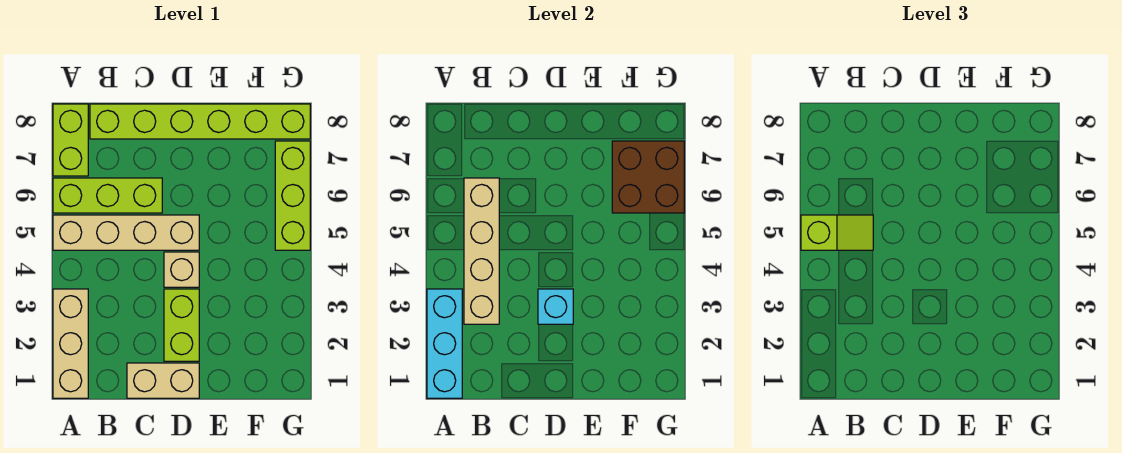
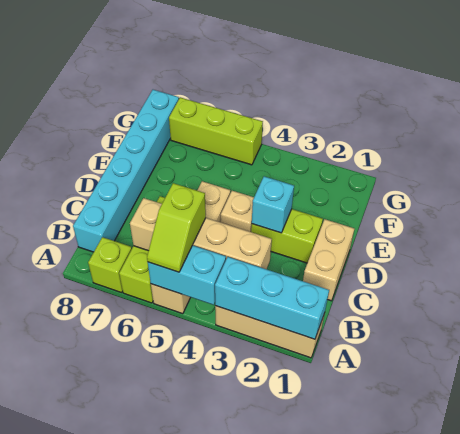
none -> cyan brick A4:A5 level 2
lime slope A5:B5 level 3 top A -> lime slope A5:B5 level 3 top B
lime brick A7:A8 level 1 -> lime brick A7 level 1
lime brick B8:G8 level 1 -> cyan brick B8:G8 level 1
brown brick F6:G7 level 2 -> none

